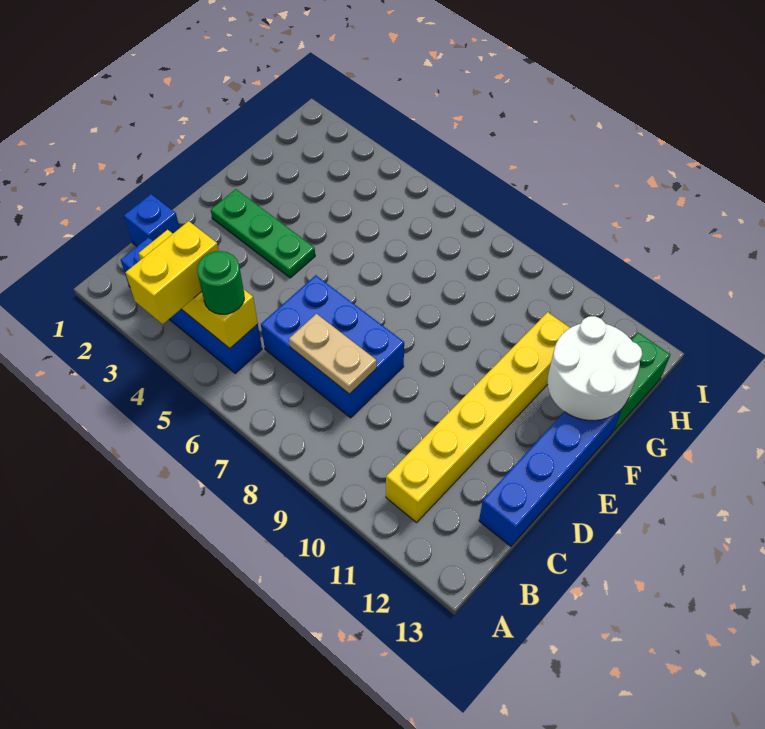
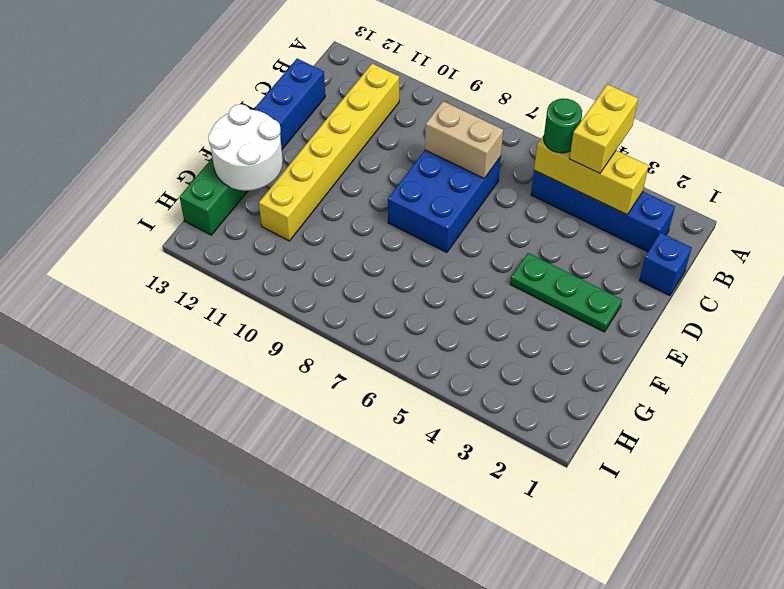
blue brick C6:D8 level 1 -> blue brick C7:E8 level 1
tan plate C7:C8 level 2 -> tan brick C7:C8 level 2

